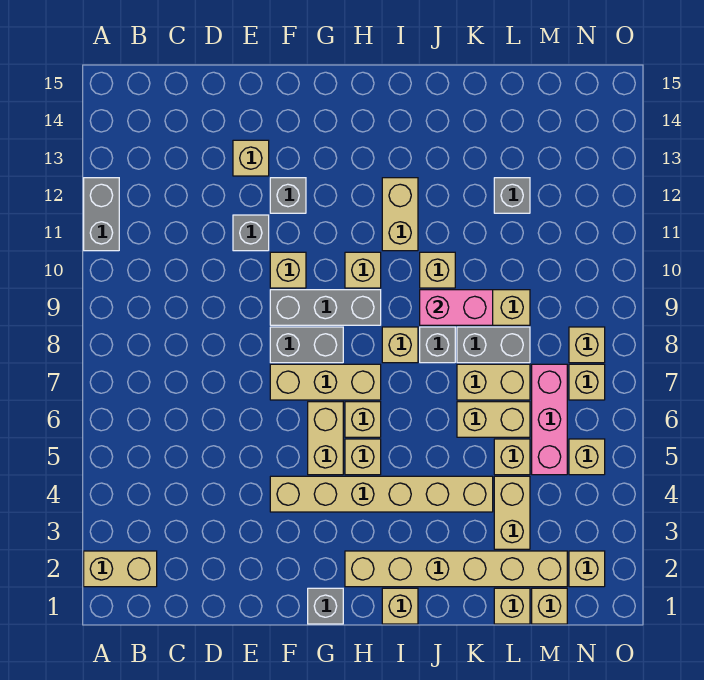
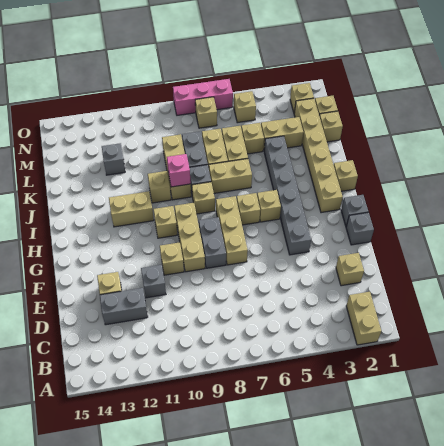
grey brick A11:A12 level 1 -> grey brick D12:D13 level 1
tan brick F4:K4 level 1 -> grey brick F4:K4 level 1
grey brick F9:H9 level 1 -> tan brick F9:H9 level 1
grey brick F12 level 1 -> grey brick F1 level 1
tan brick G5:G6 level 1 -> tan brick J6:J7 level 1
pink brick J9:K9 level 2 -> pink brick J9 level 2
pink brick M5:M7 level 1 -> pink brick O6:O8 level 1
tan brick N8 level 1 -> tan brick D2 level 1

